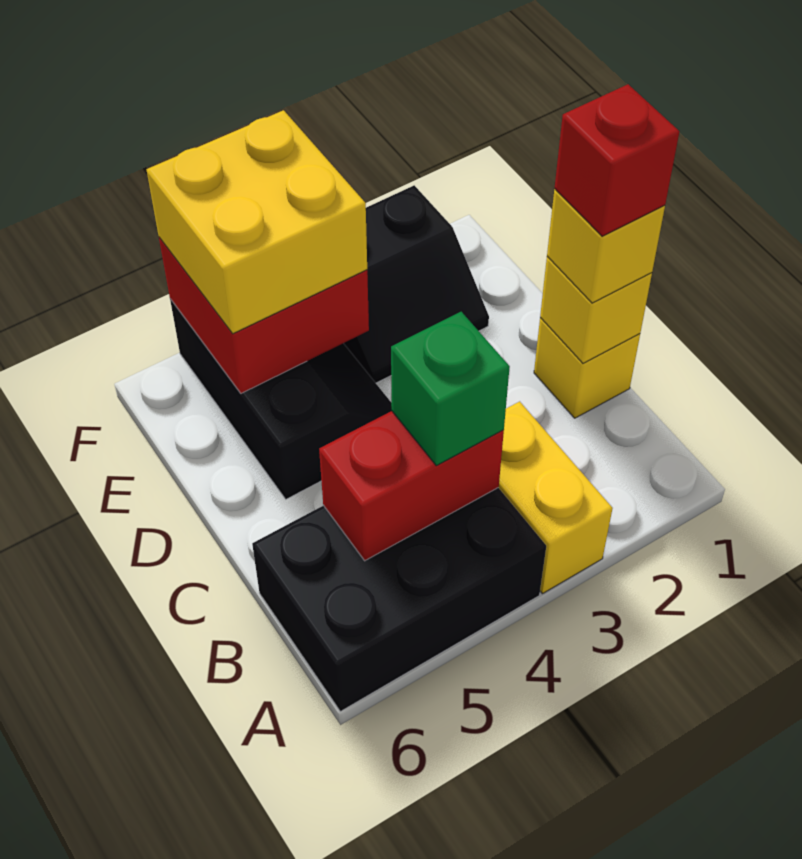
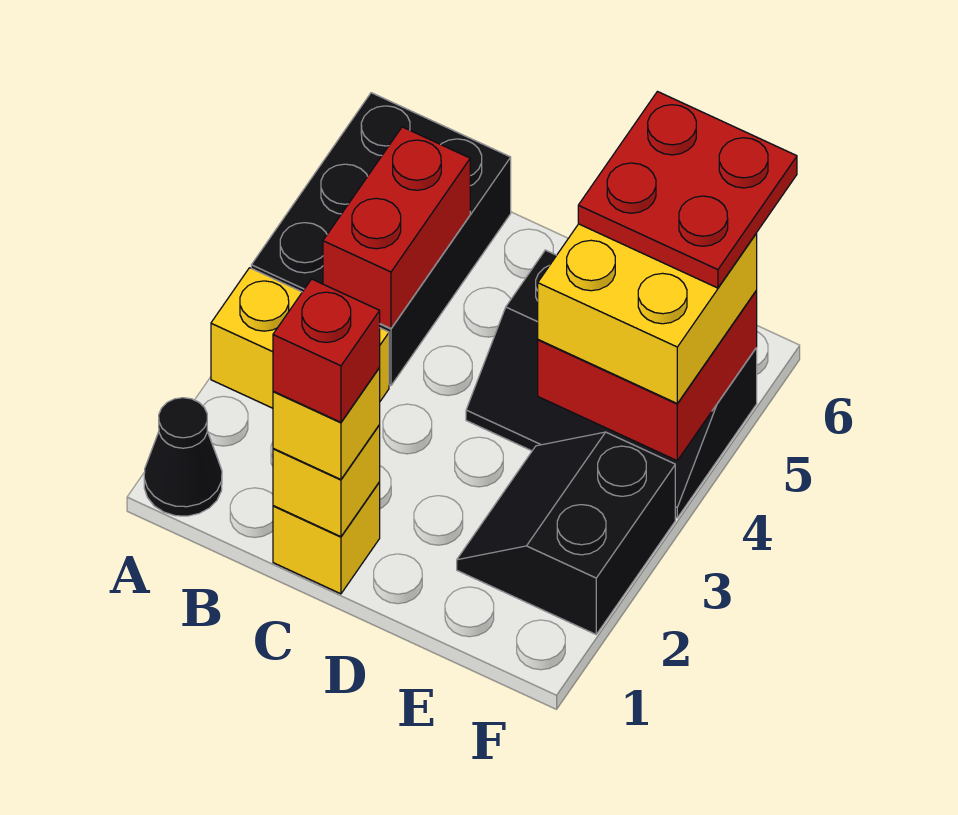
none -> black cone A1 level 1
green brick B4 level 3 -> none
none -> red plate E5:F6 level 4

